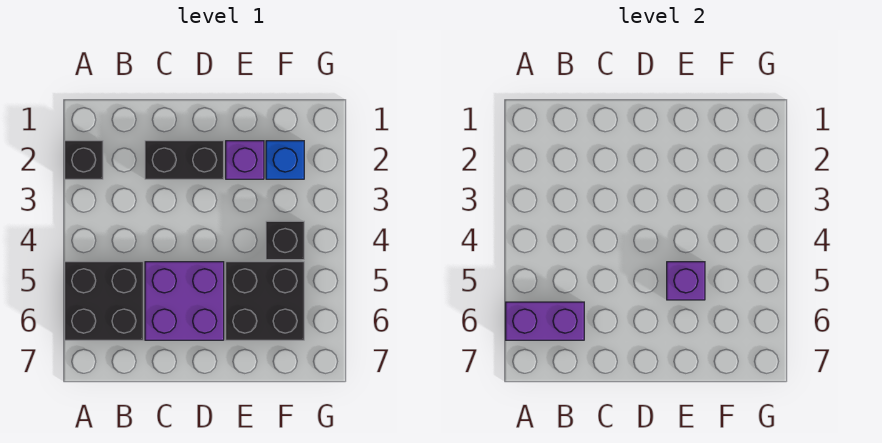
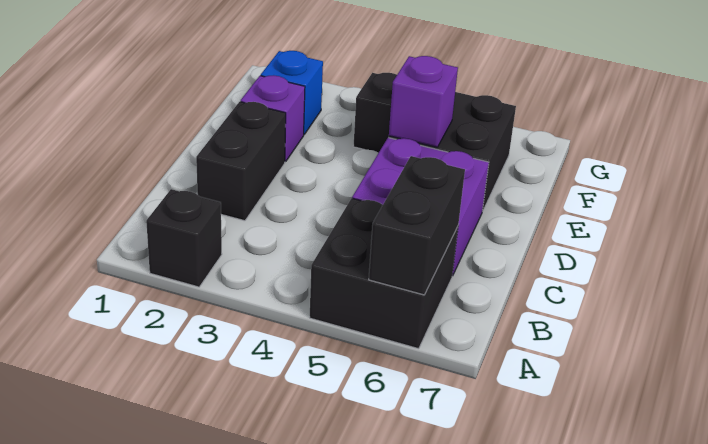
purple brick A6:B6 level 2 -> black brick A6:B6 level 2

